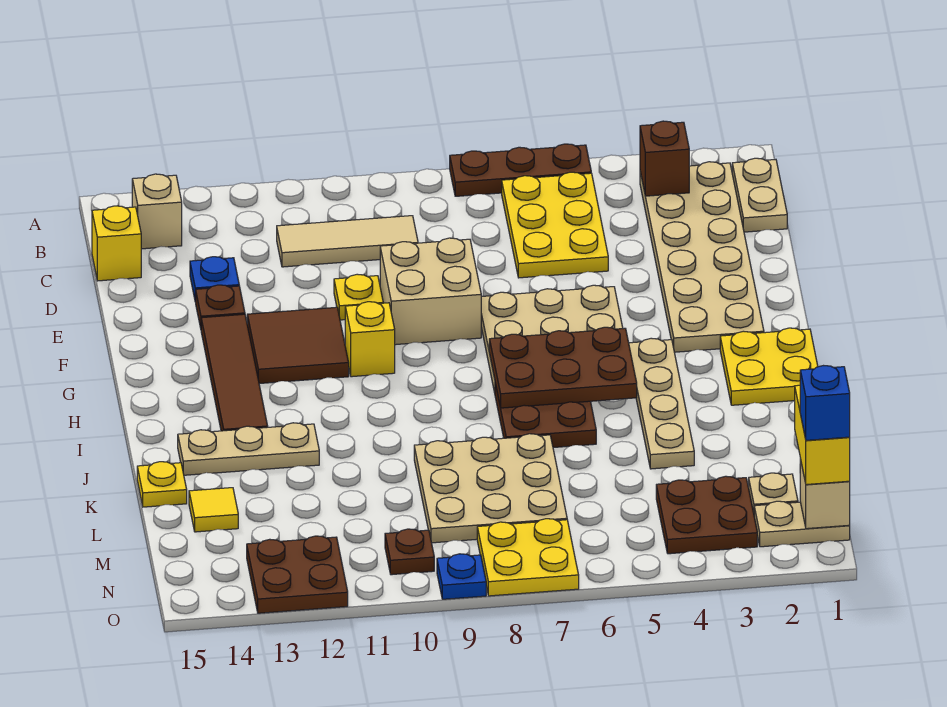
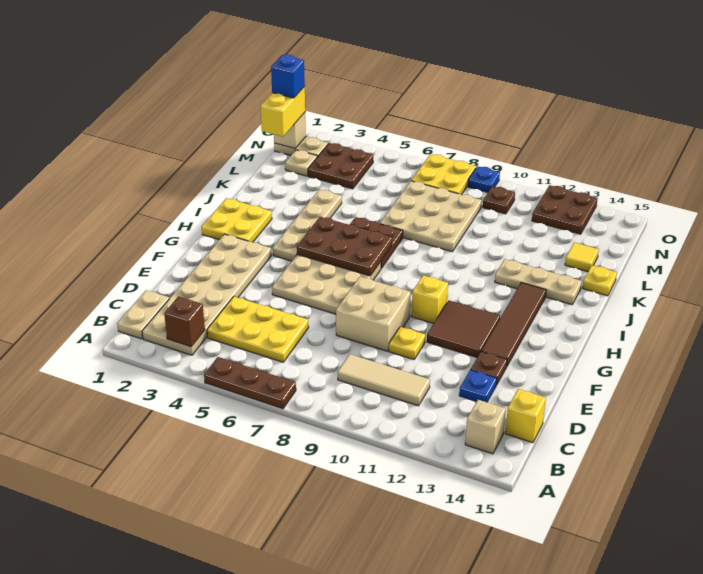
yellow plate B5:D6 level 1 -> yellow plate C4:D6 level 1

